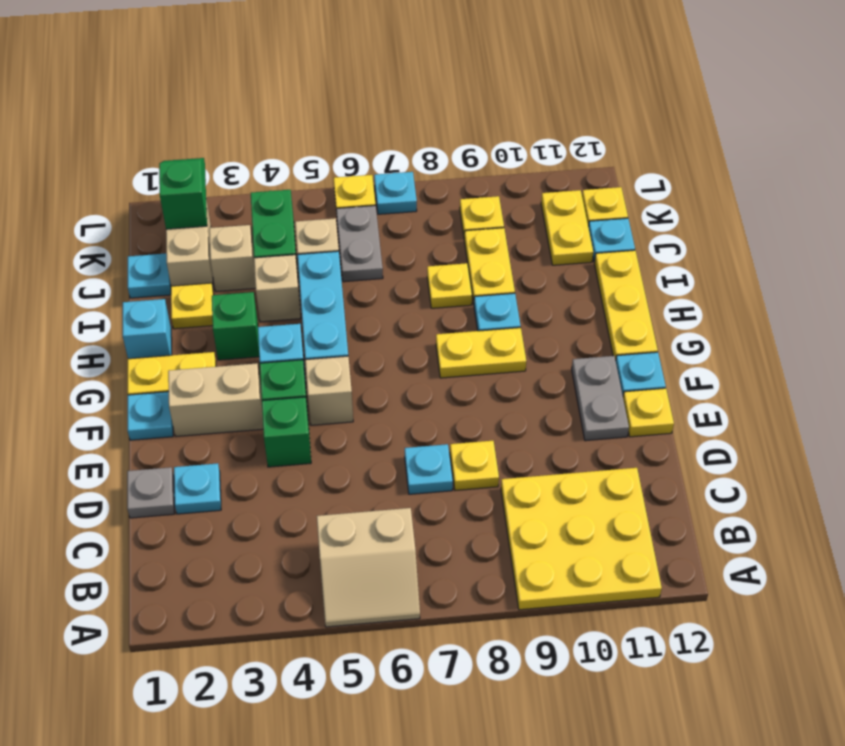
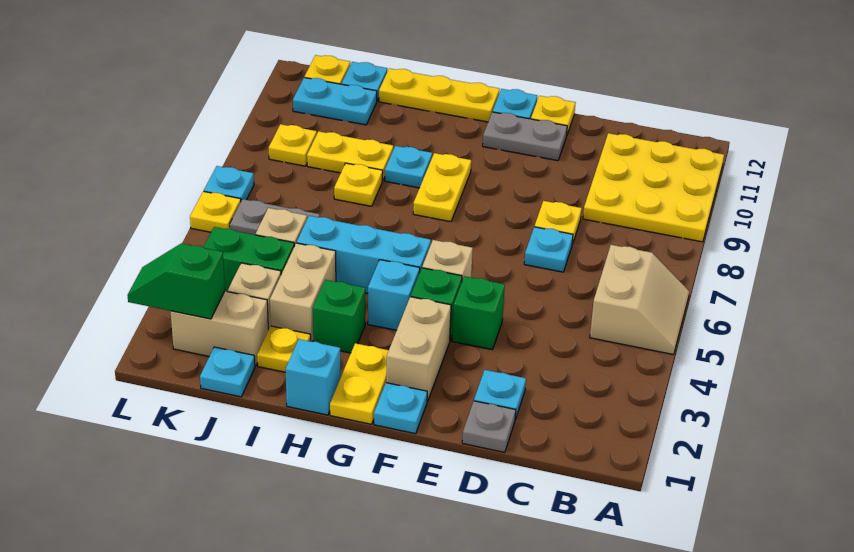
tan brick I4 level 1 -> tan brick I3:I4 level 1
yellow plate J11:K11 level 1 -> cyan plate J11:K11 level 1

